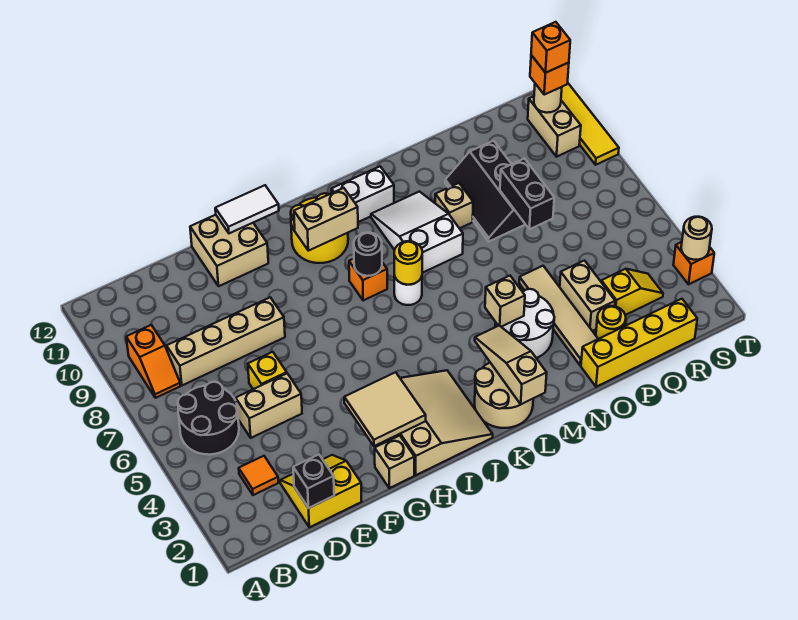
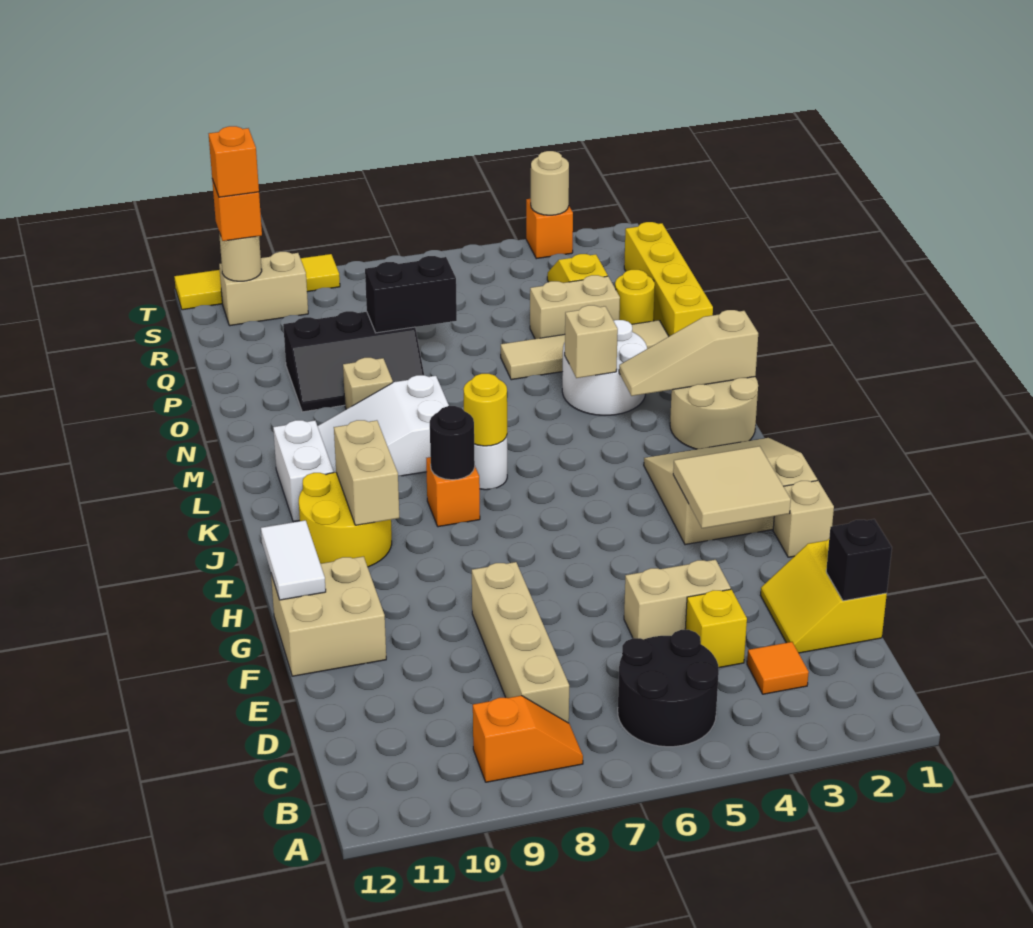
tan brick D5:E5 level 1 -> tan brick E4:E5 level 1
yellow brick E6 level 1 -> yellow brick D4 level 1

